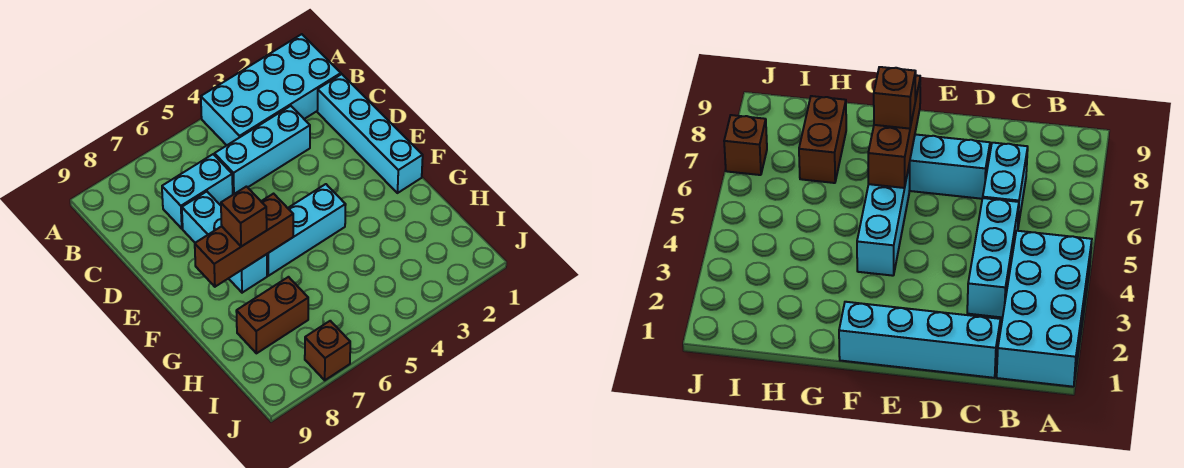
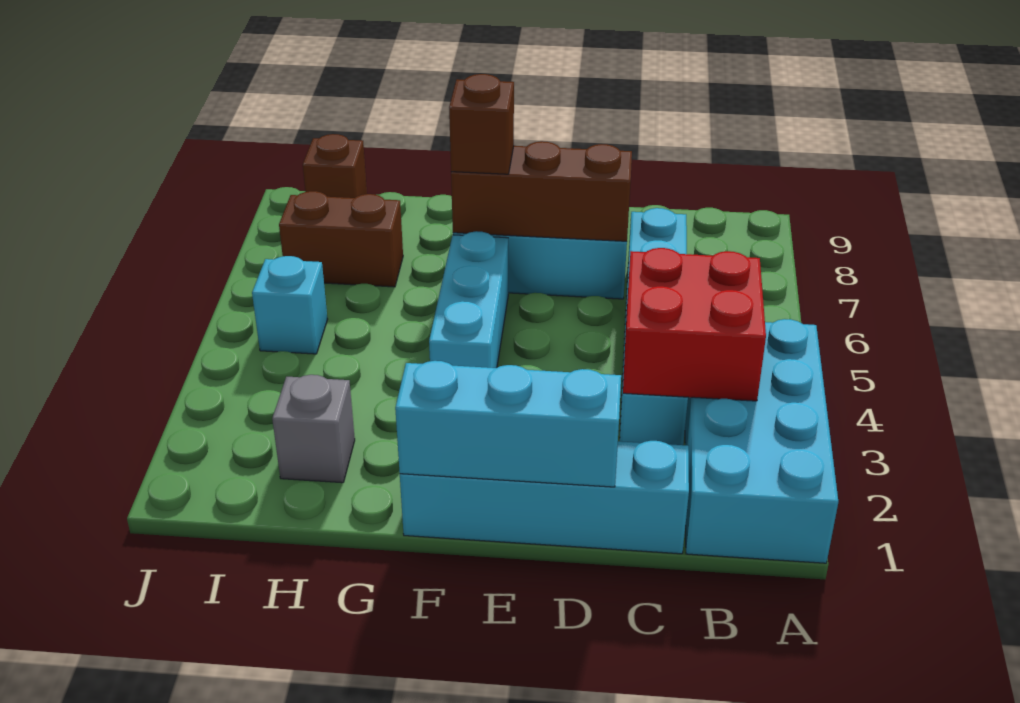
none -> red brick B3:C4 level 2
none -> cyan brick D1:F1 level 2
brown brick F6:F8 level 2 -> brown brick D7:F7 level 2
none -> grey brick H2 level 1
brown brick H7:H8 level 1 -> brown brick H7:I7 level 1
none -> cyan brick I5 level 1
brown brick J7 level 1 -> brown brick I9 level 1

